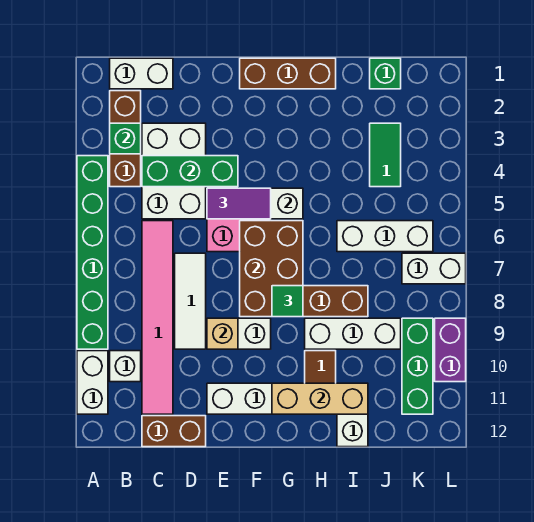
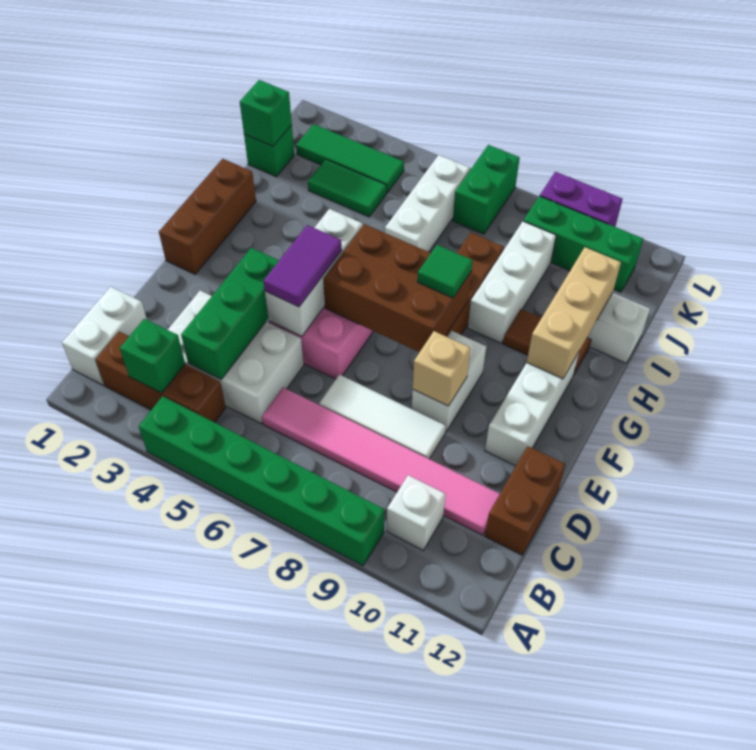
white brick A10:A11 level 1 -> none
none -> green brick J1 level 2
none -> green tile K2:K4 level 1
white brick K7:L7 level 1 -> green brick K7:L7 level 1

